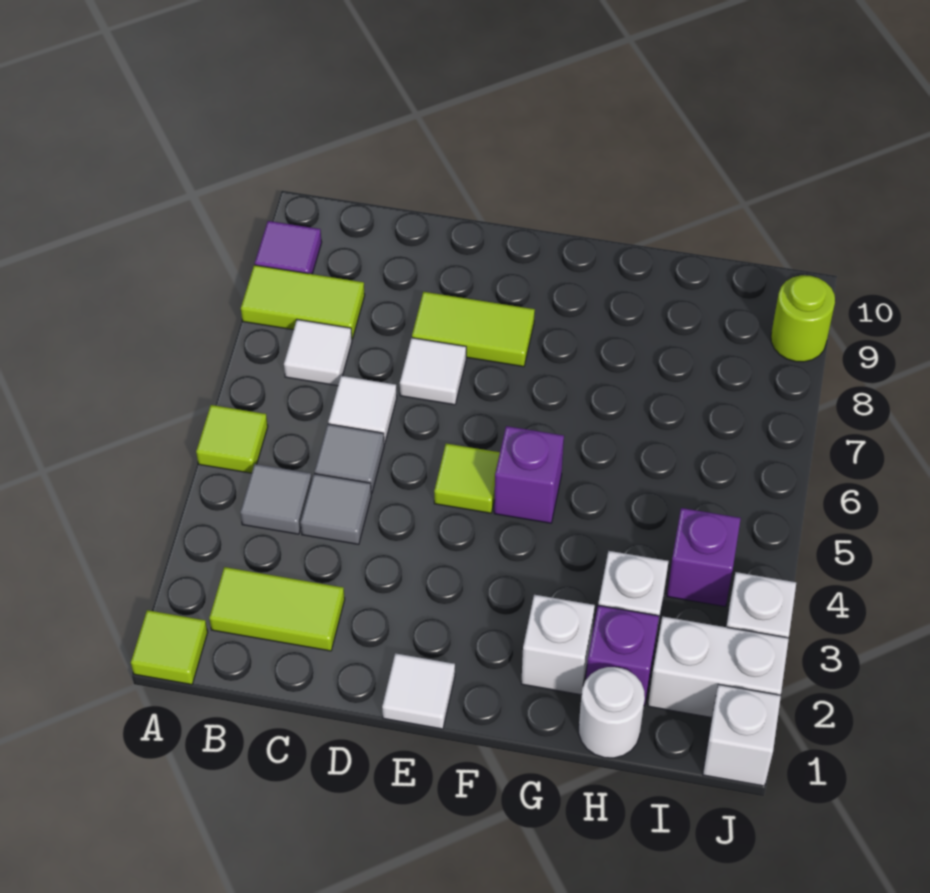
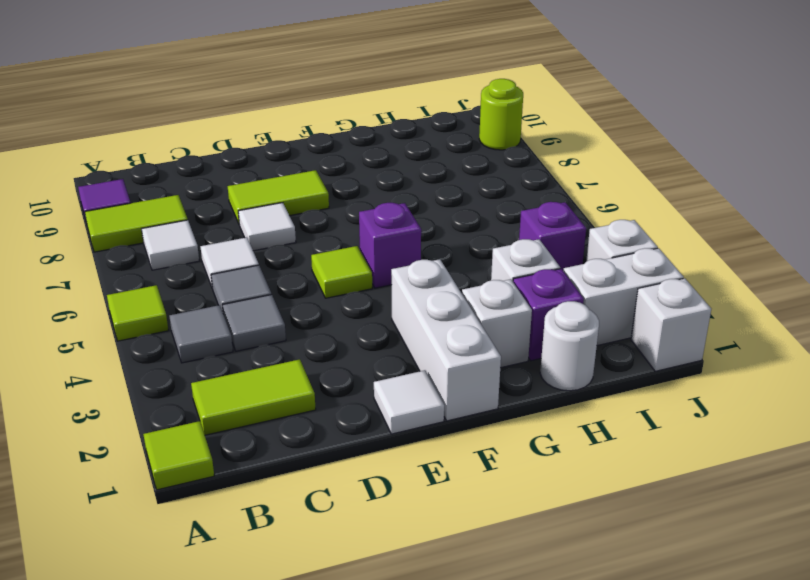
none -> white brick F1:F3 level 1

